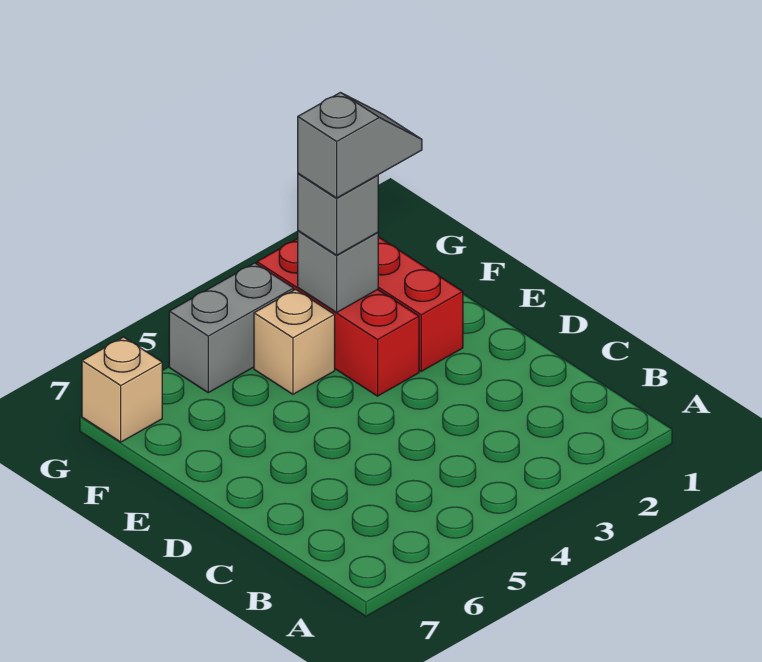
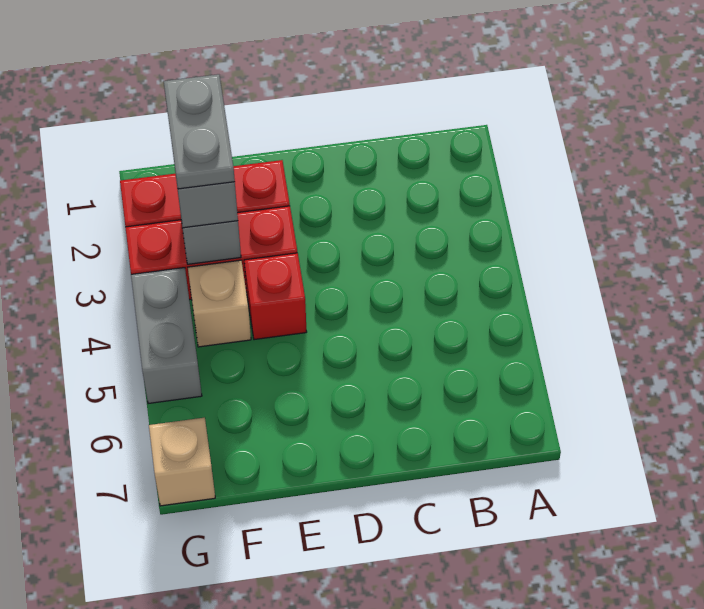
none -> red brick E4 level 1
grey slope F2:F3 level 4 top 3 -> grey plate F2:F3 level 4

